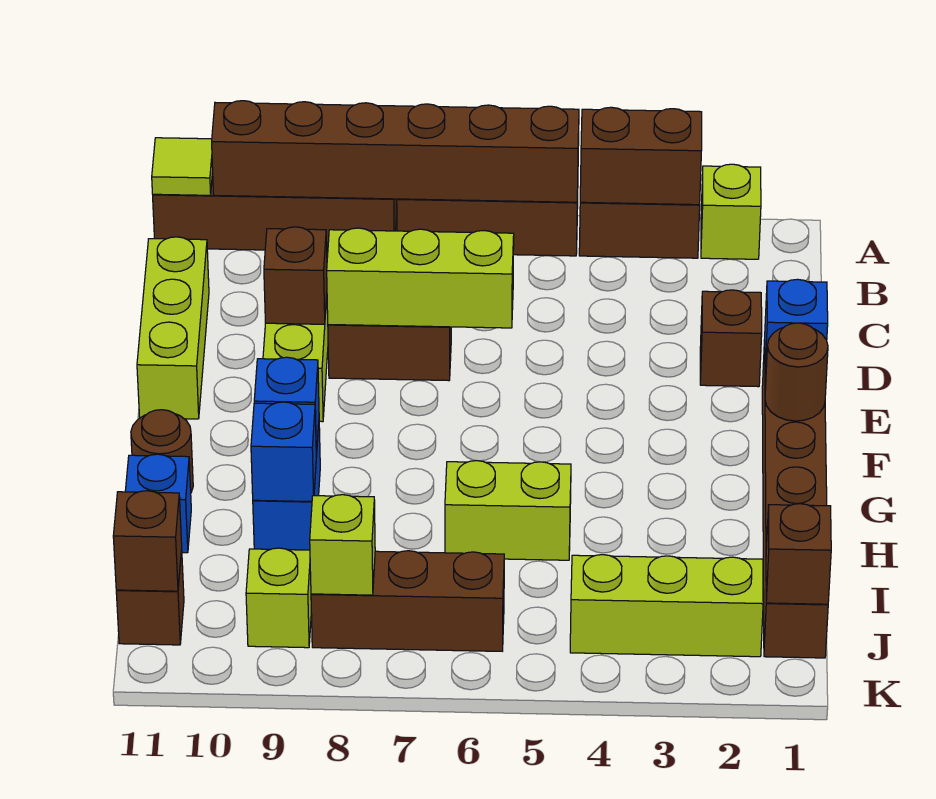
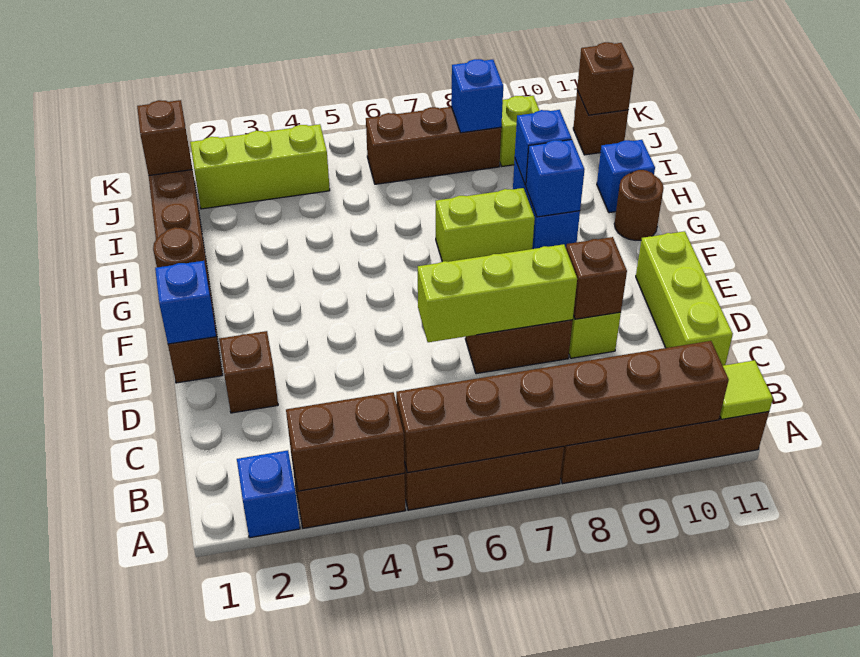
lime brick A2 level 1 -> blue brick A2 level 1
lime brick H5:H6 level 1 -> lime brick G7:G8 level 1
lime brick J8 level 2 -> blue brick J8 level 2

